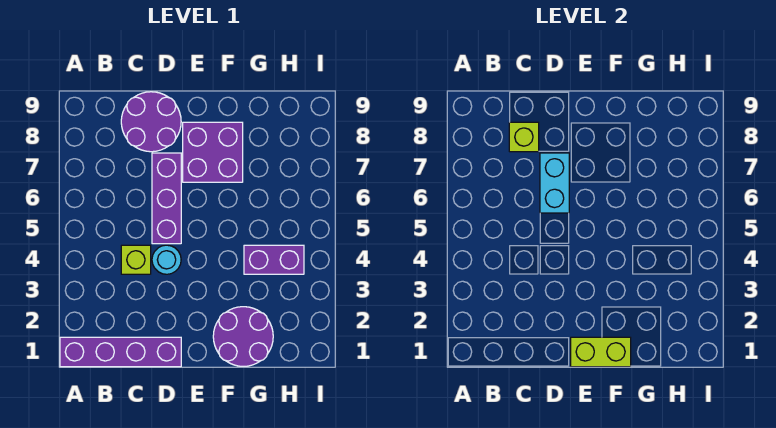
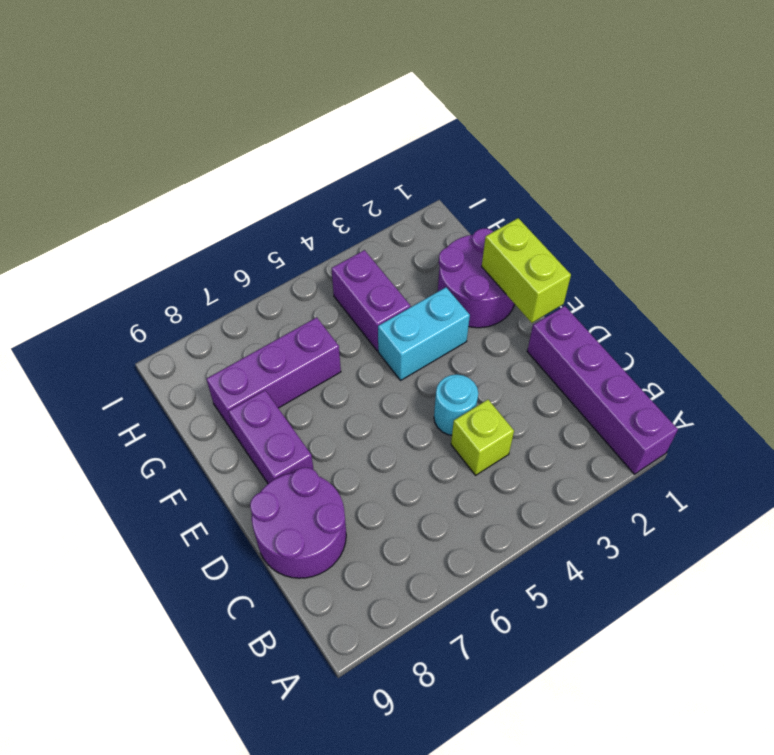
lime brick C8 level 2 -> none
purple brick D5:D7 level 1 -> purple brick G6:G8 level 1
cyan brick D6:D7 level 2 -> cyan brick F3:F4 level 1
purple brick E7:F8 level 1 -> purple brick E8:F8 level 1

